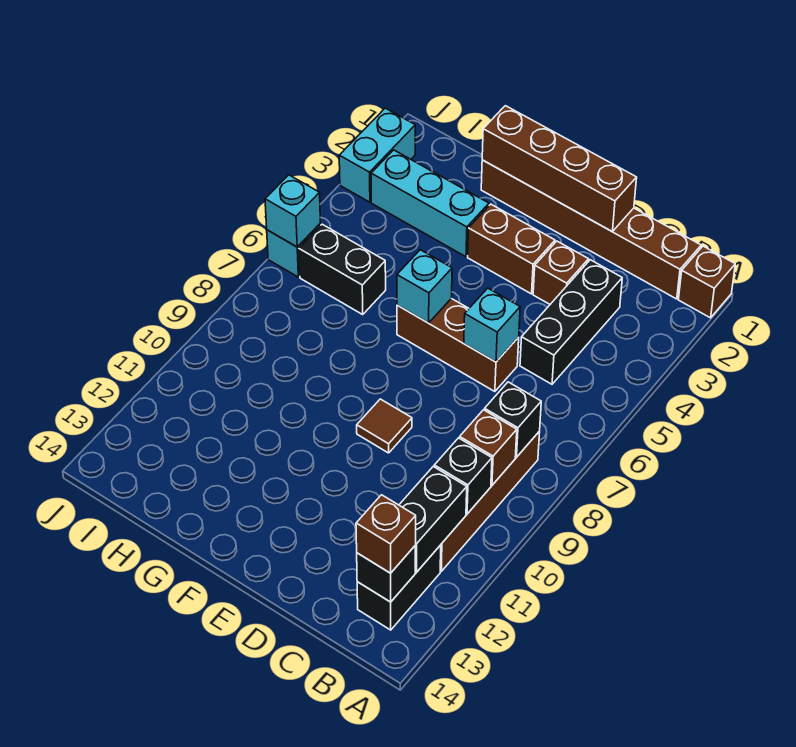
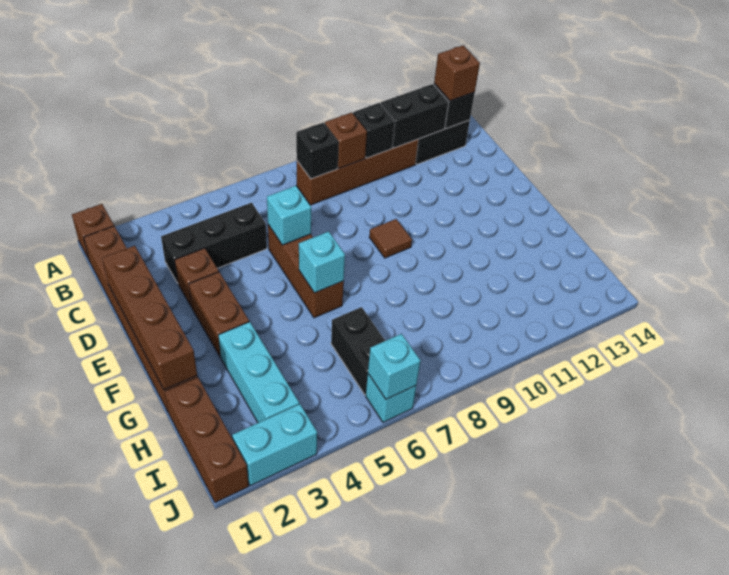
none -> brown brick H1:J1 level 1

